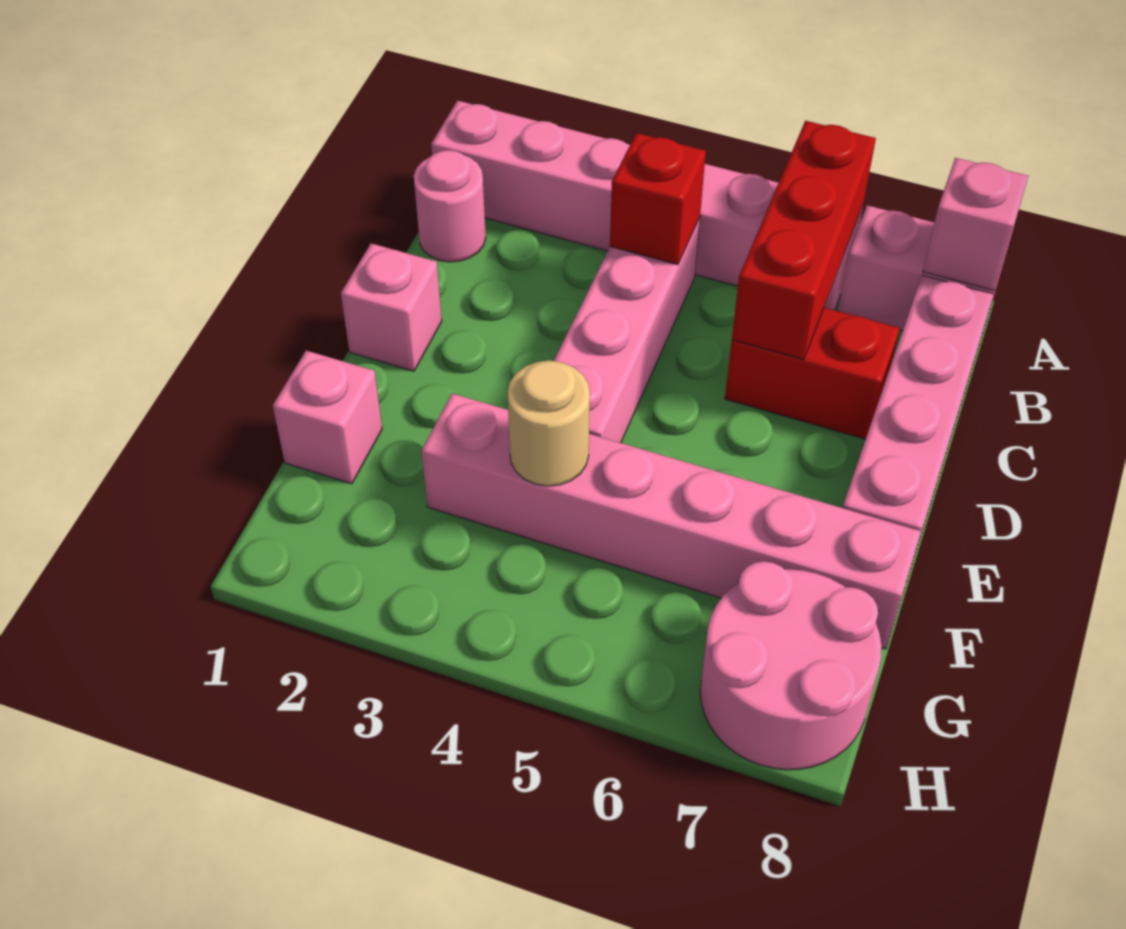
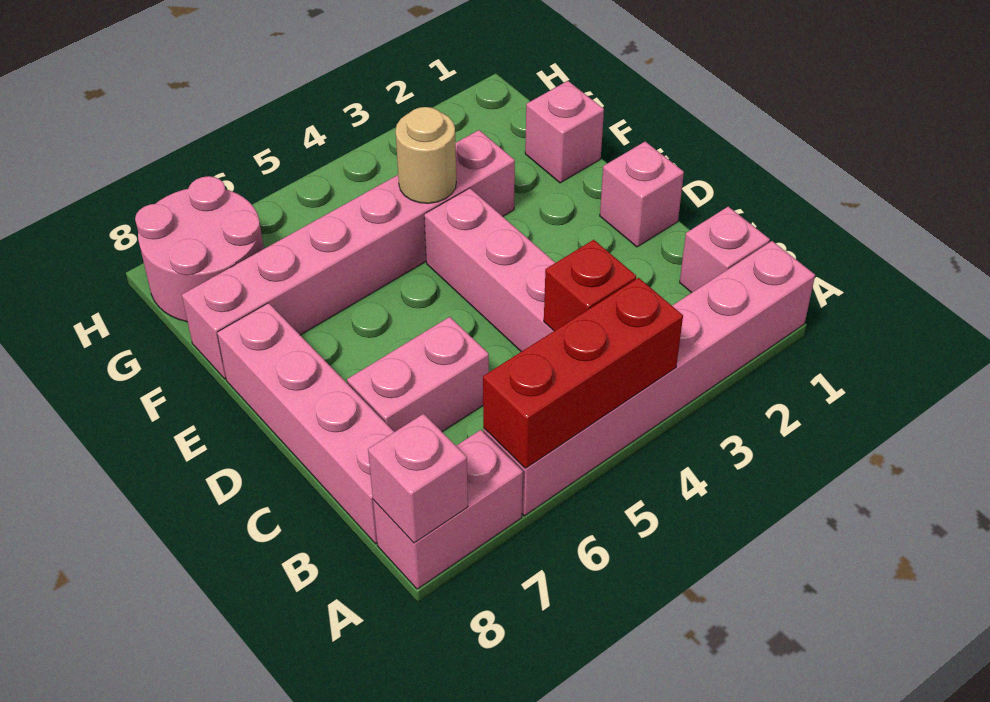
red brick A6:C6 level 2 -> red brick A4:A6 level 2
pink round brick B1 level 1 -> pink brick B1 level 1
red brick C6:C7 level 1 -> pink brick C6:C7 level 1

